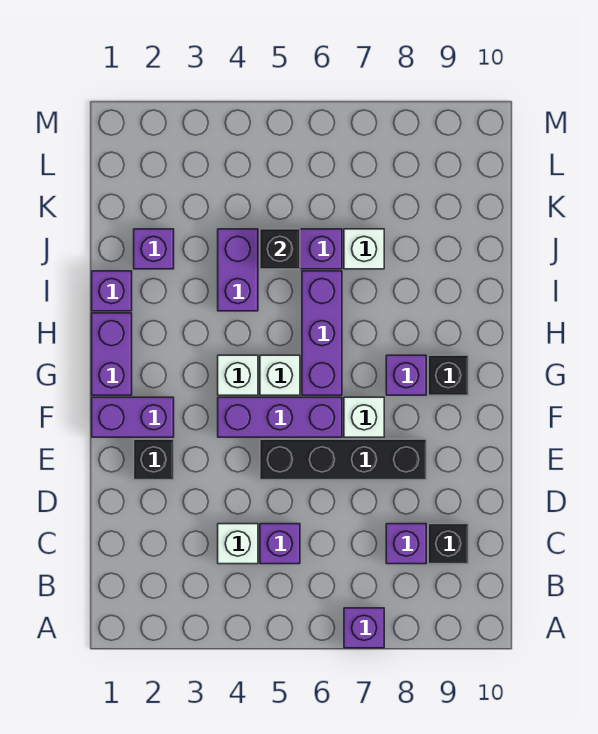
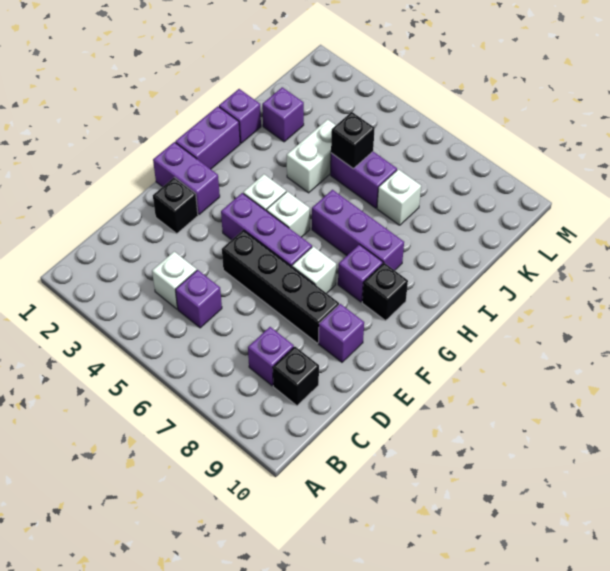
purple brick A7 level 1 -> purple brick E9 level 1
purple brick G6:I6 level 1 -> purple brick H6:H8 level 1
purple brick I4:J4 level 1 -> white brick I4:J4 level 1

